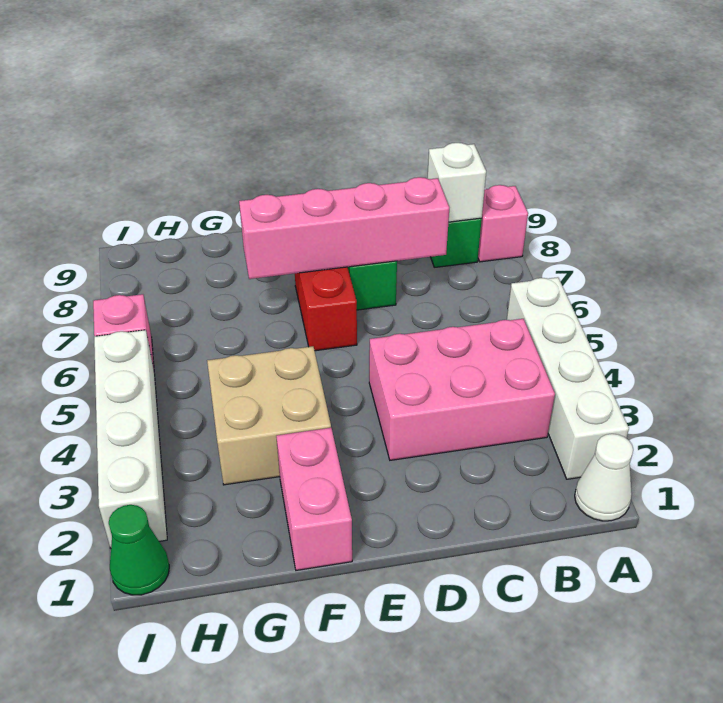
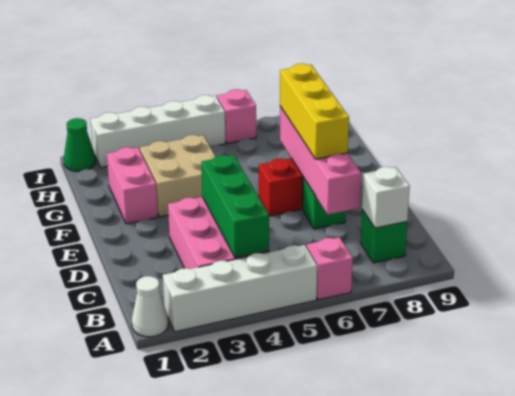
pink brick A8 level 1 -> pink brick A6 level 1
none -> green brick B4:D4 level 2
none -> yellow brick D7:F7 level 3
pink brick F1:F2 level 1 -> pink brick F2:G2 level 1

